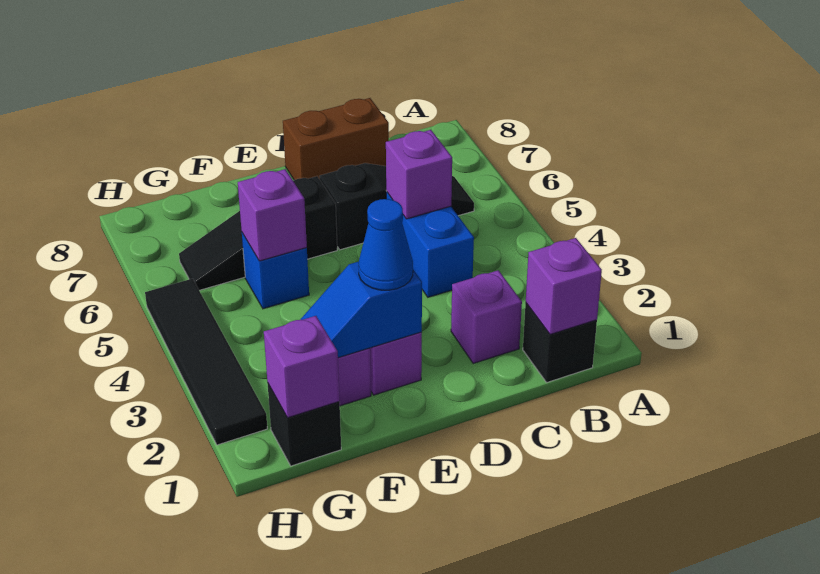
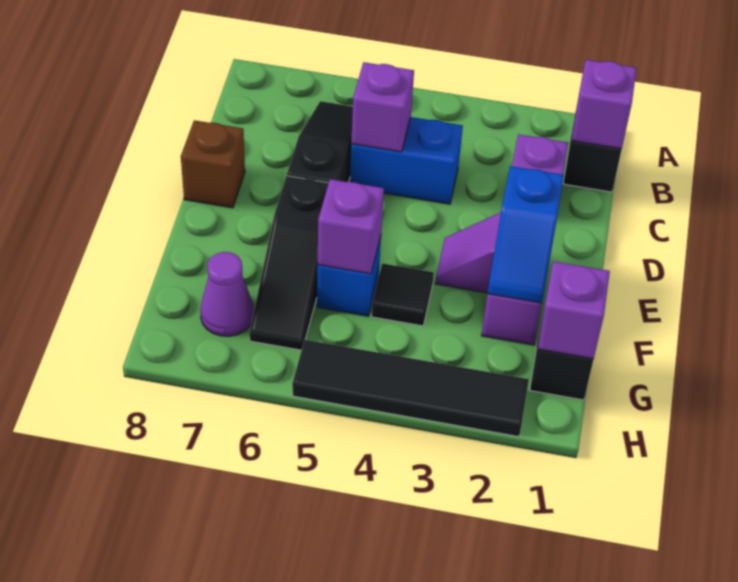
brown brick C8:D8 level 1 -> brown brick D8 level 1
blue cone E2 level 3 -> none
none -> black tile F4 level 1
none -> purple cone G7 level 1

